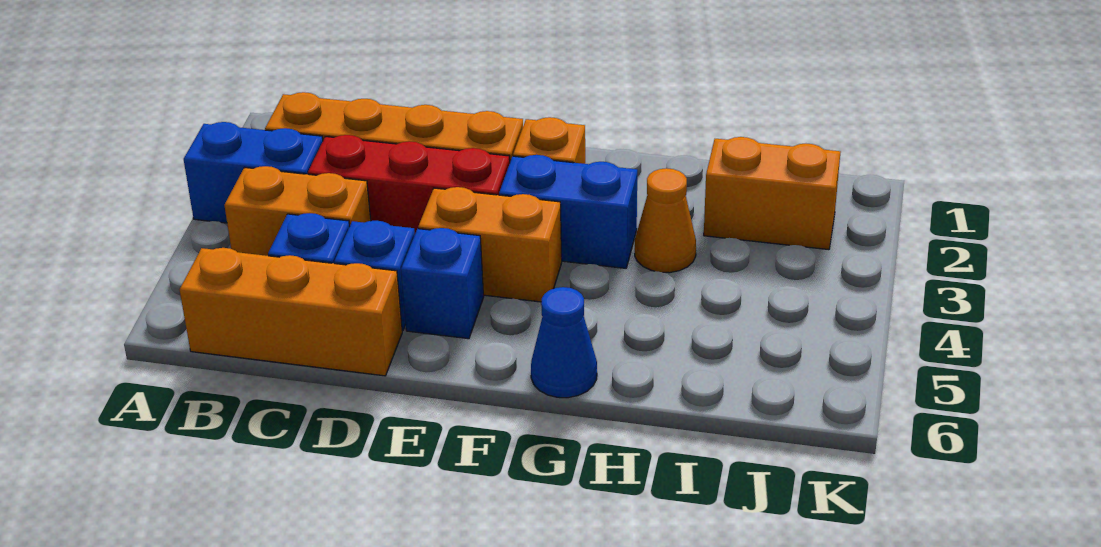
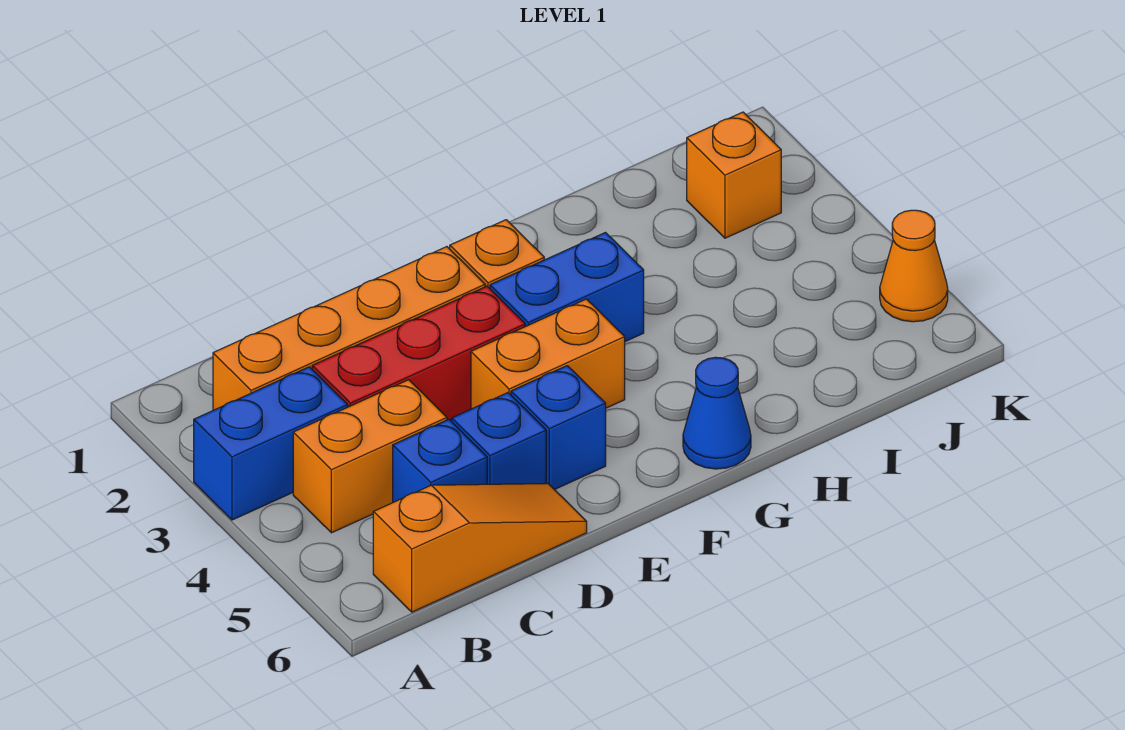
orange brick B6:D6 level 1 -> orange slope B6:D6 level 1 top B
orange cone H3 level 1 -> orange cone K5 level 1
orange brick I2:J2 level 1 -> orange brick J2 level 1

